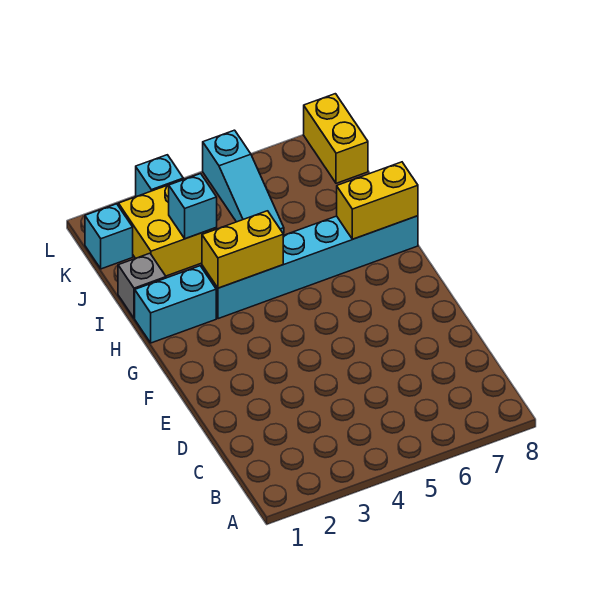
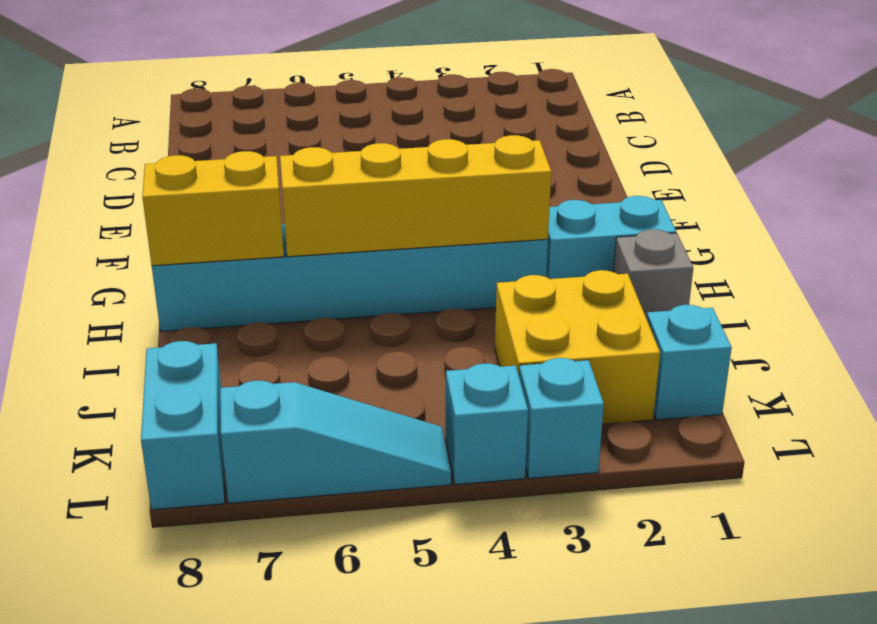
yellow brick H3:H4 level 2 -> yellow brick H3:H6 level 2
cyan brick J3 level 2 -> cyan brick L4 level 1
cyan slope J5:L5 level 1 top L -> cyan slope L5:L7 level 1 top 7
yellow brick K8:L8 level 1 -> cyan brick K8:L8 level 1

